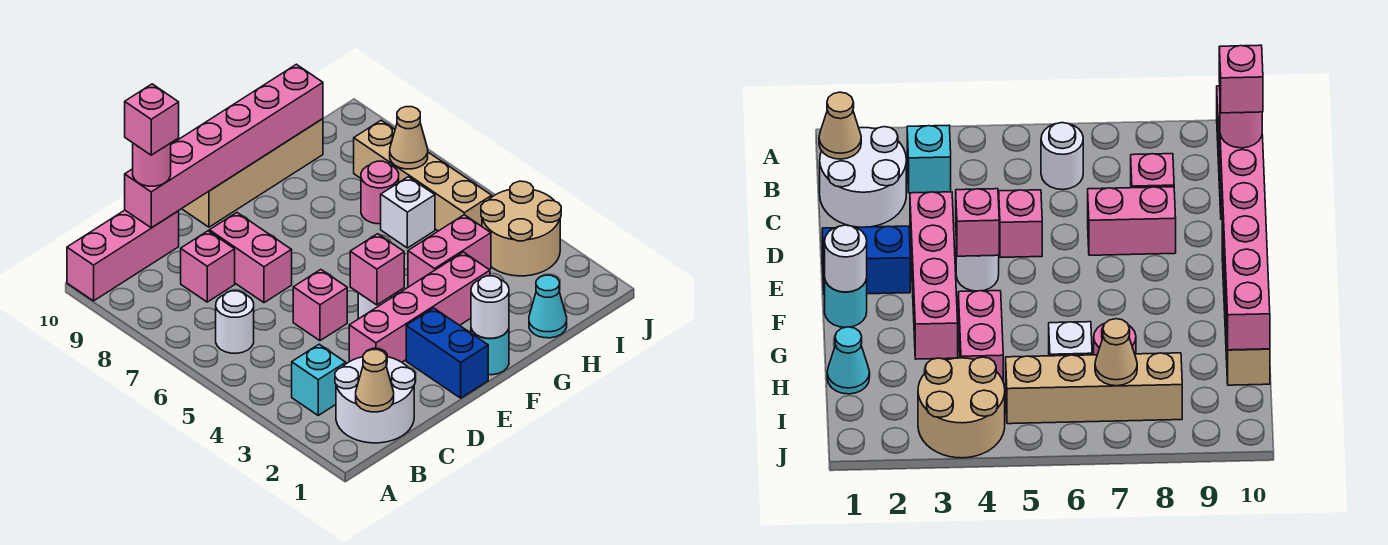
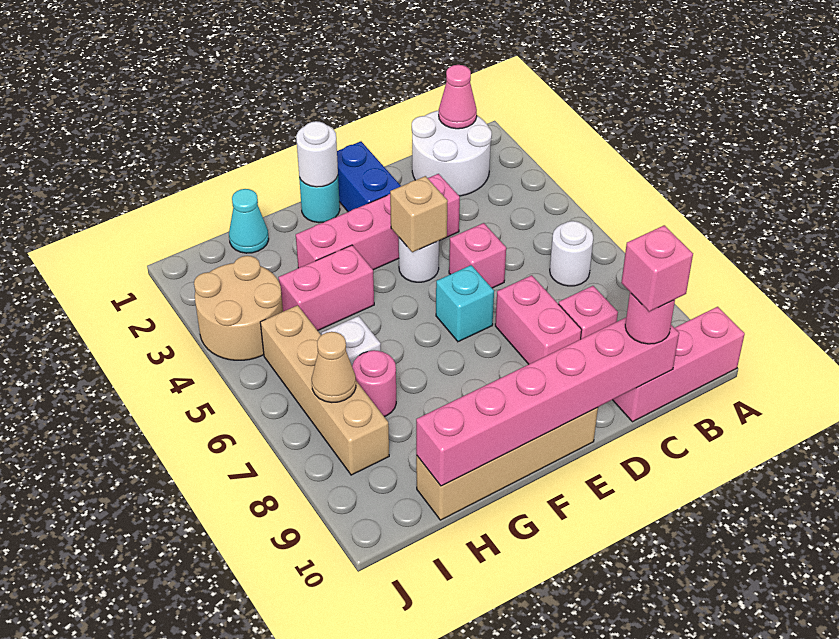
tan cone B1 level 2 -> pink cone B1 level 2
cyan brick B3 level 1 -> cyan brick E6 level 1
pink brick E4 level 2 -> tan brick E4 level 2

